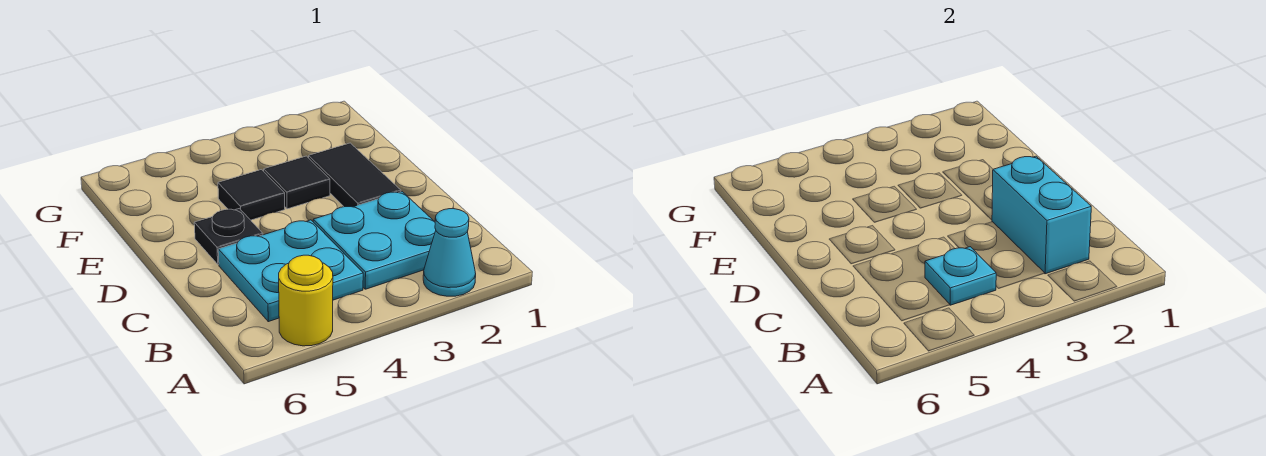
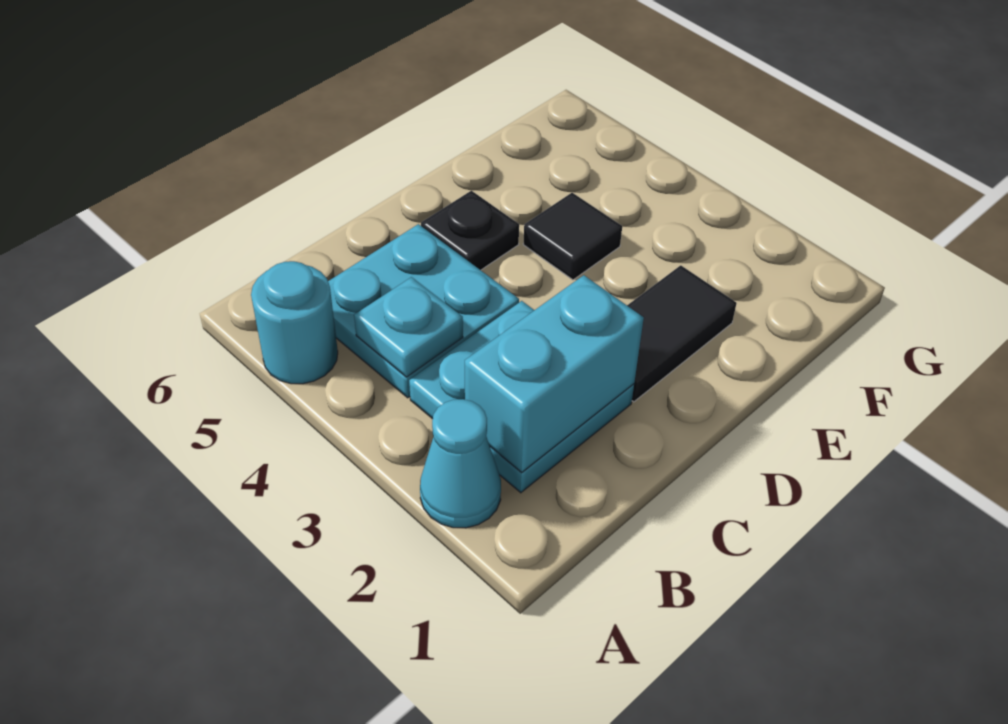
yellow round brick A5 level 1 -> cyan round brick A5 level 1
black tile E3 level 1 -> none

